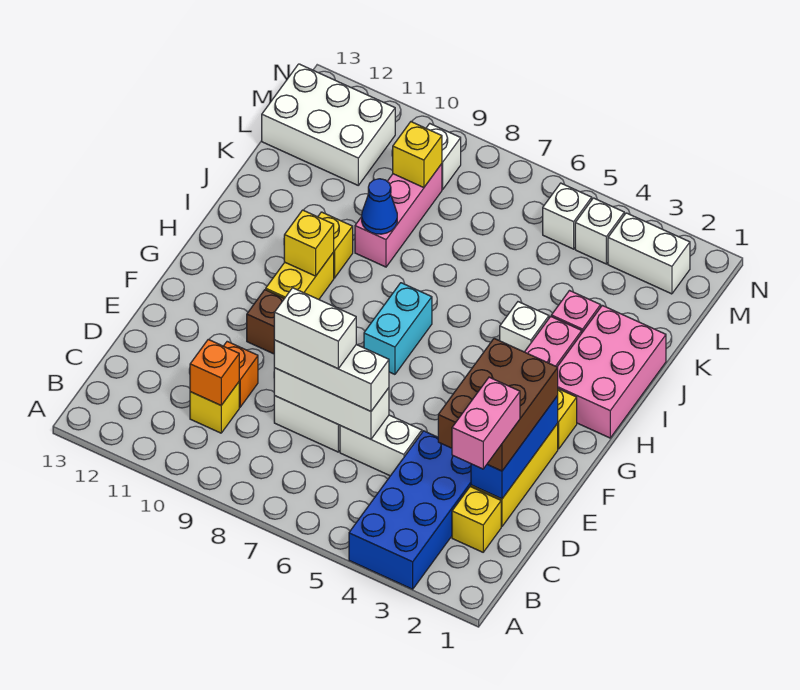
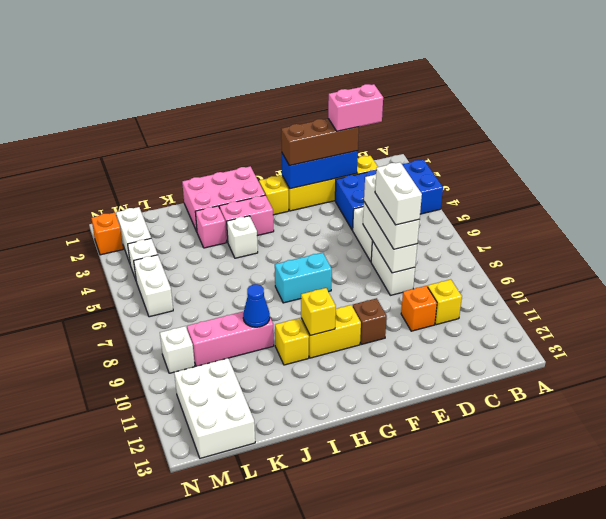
orange brick C10 level 2 -> orange brick N2 level 1
brown brick D2:F3 level 3 -> brown brick D2:F2 level 3
yellow brick L9 level 2 -> none
white brick M5 level 1 -> white brick M5:M6 level 1

